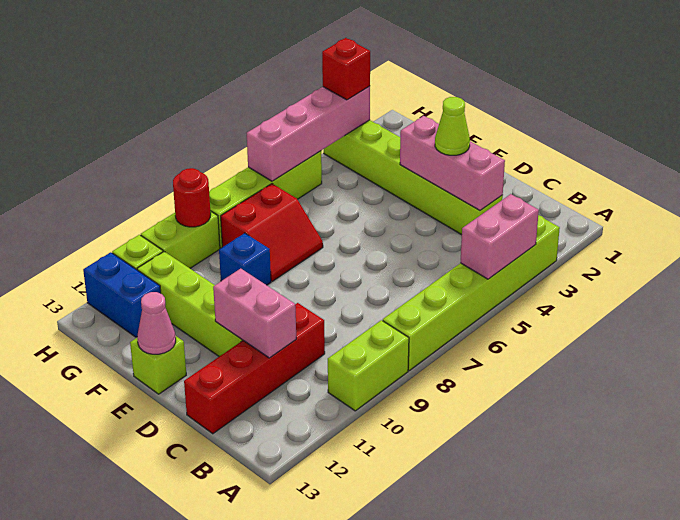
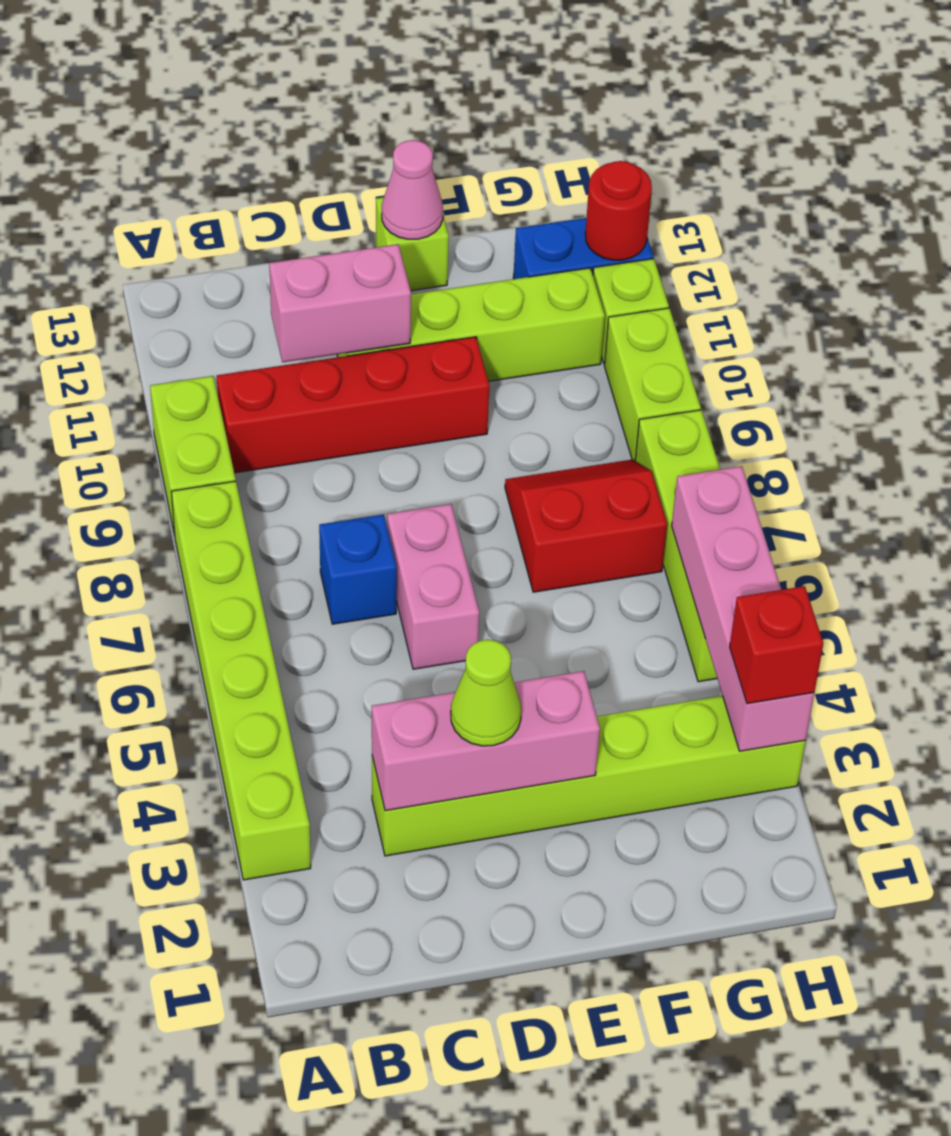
pink brick A4:A5 level 2 -> pink brick D6:D7 level 1
red brick C10:C13 level 1 -> red brick B10:E10 level 1
red slope F7:G8 level 1 top G -> red slope F7:G8 level 1 top 7
blue brick F9 level 1 -> blue brick C7 level 1
red round brick H9 level 2 -> red round brick H12 level 2

